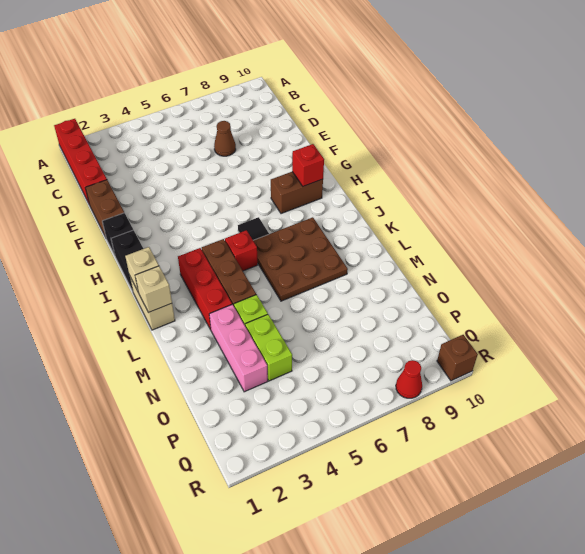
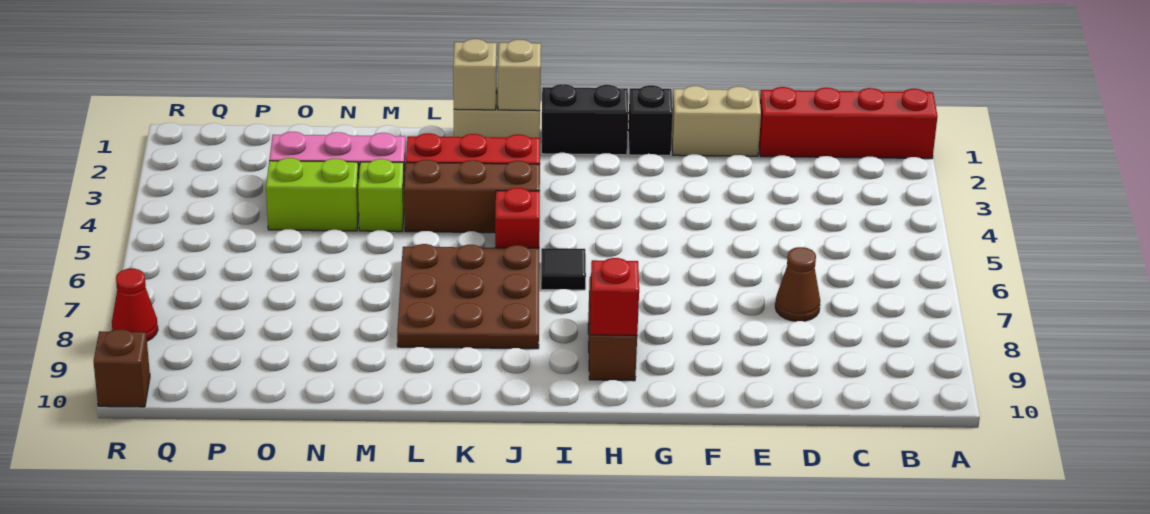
brown brick E1:F1 level 1 -> tan brick E1:F1 level 1

